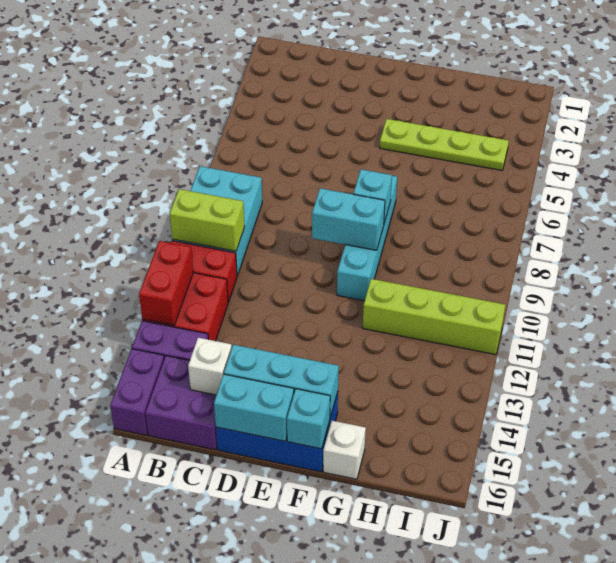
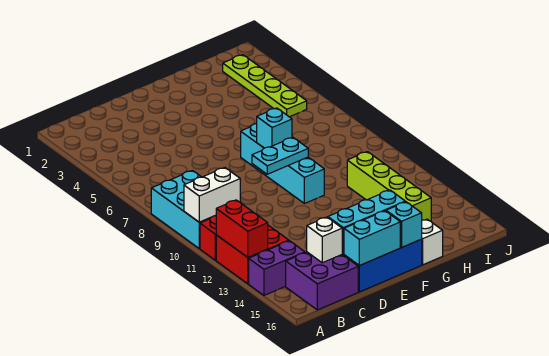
lime brick A10:B10 level 2 -> white brick A10:B10 level 2
purple brick A15:A16 level 1 -> none
cyan brick E9:F9 level 2 -> cyan plate E9:F9 level 2
lime plate F4:I4 level 1 -> lime plate I2:I5 level 1
lime brick G11:J11 level 1 -> lime brick H11:H14 level 1

